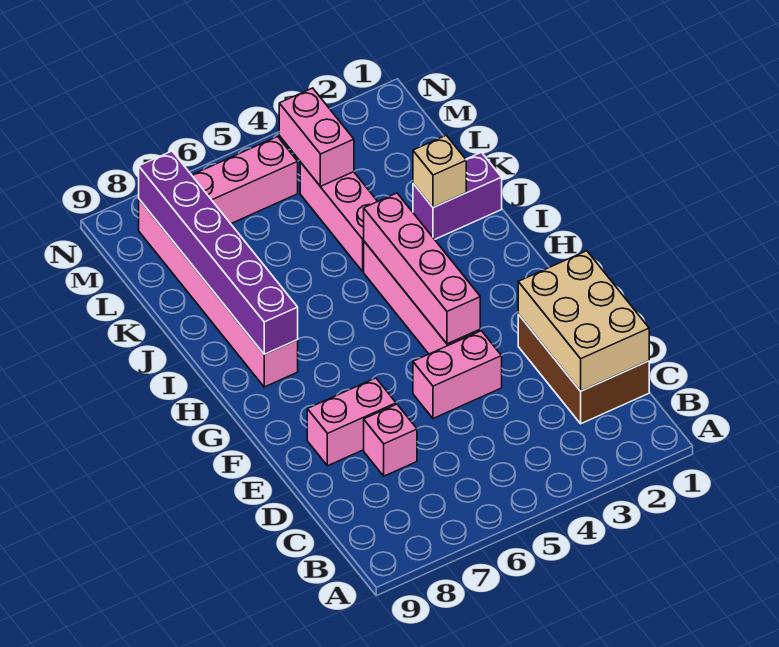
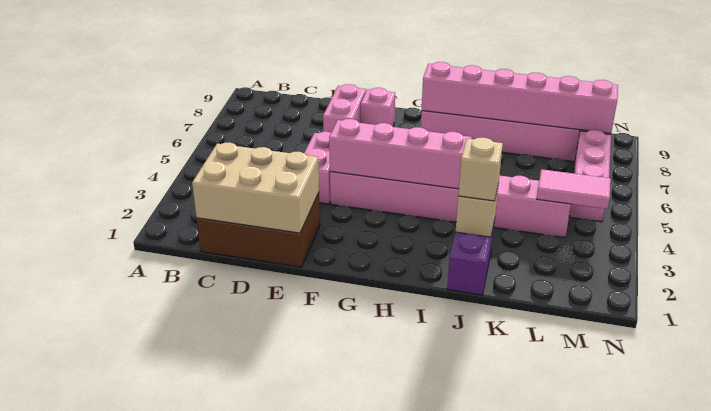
pink brick D7 level 1 -> pink brick F8 level 1
purple brick H8:M8 level 2 -> pink brick H8:M8 level 2
none -> tan brick J2 level 3
pink brick L4:M4 level 2 -> pink tile L4:M4 level 2

